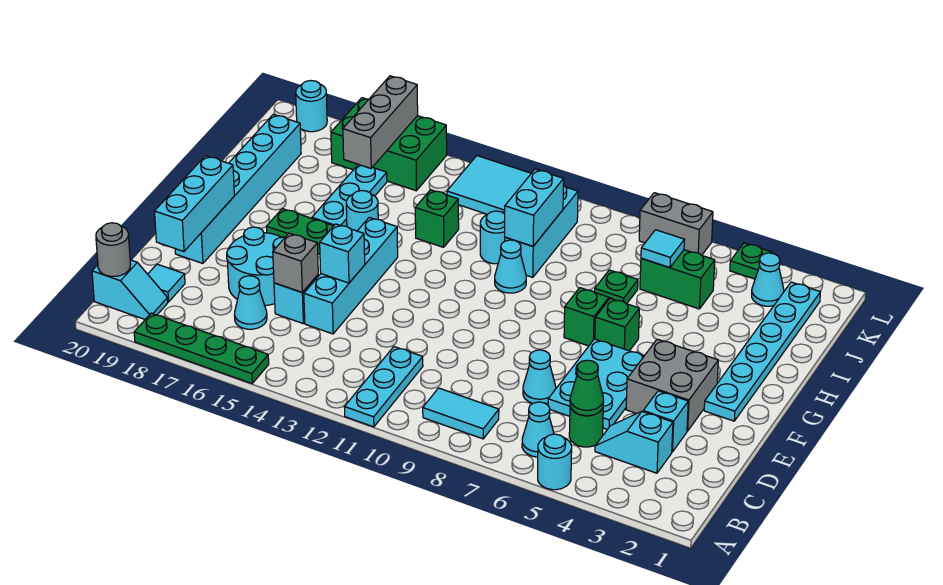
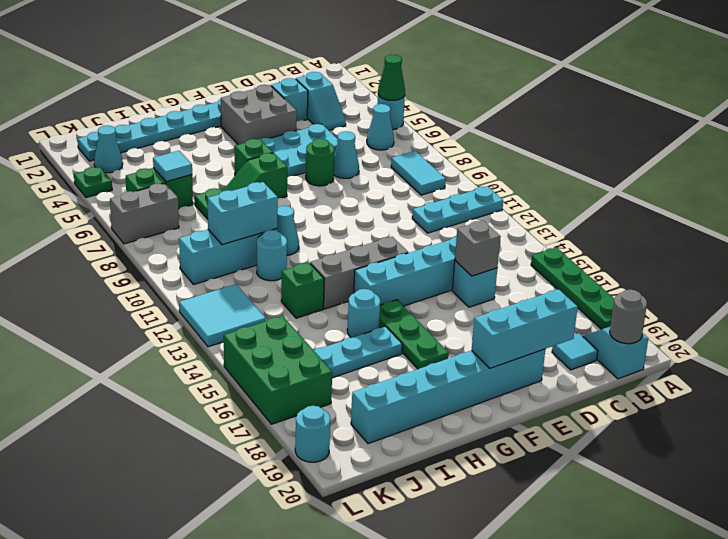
green round brick C5 level 1 -> green round brick E7 level 1
green cone C5 level 2 -> green cone A5 level 2
cyan cone C16 level 1 -> none
cyan round brick D16:E17 level 1 -> none
cyan brick E14 level 2 -> none
green brick J5:J6 level 1 -> green brick J6:K6 level 1
grey brick J16:L16 level 2 -> grey brick F13:H13 level 1
grey brick L6:L7 level 1 -> grey brick K7:L7 level 1

